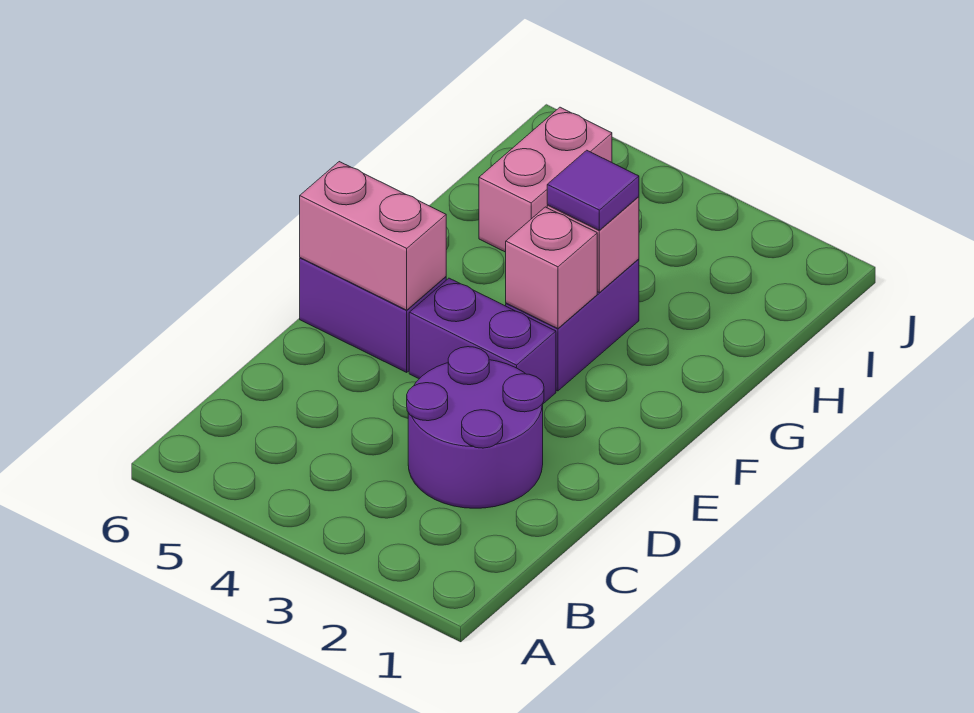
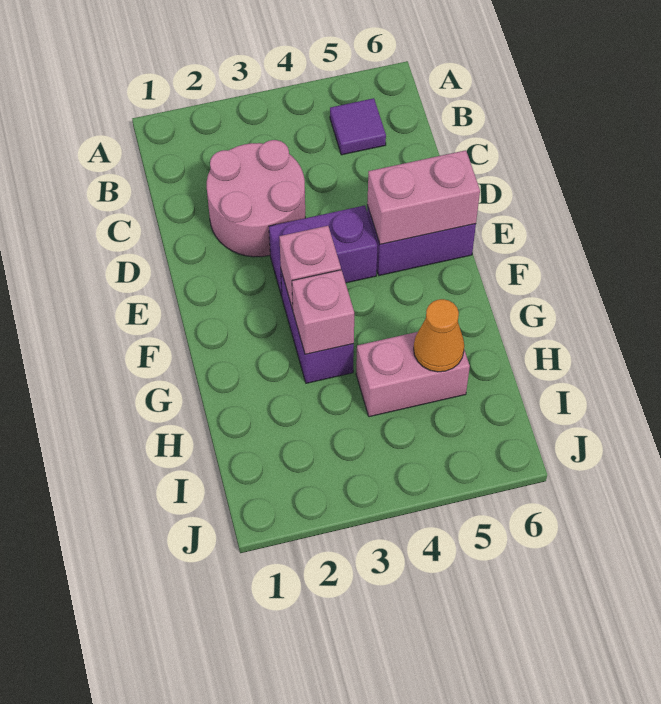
purple round brick C2:D3 level 1 -> pink round brick C2:D3 level 1
purple tile G3 level 3 -> purple tile B5 level 1
pink brick H5:I5 level 1 -> pink brick H4:H5 level 1
none -> orange cone H5 level 2

